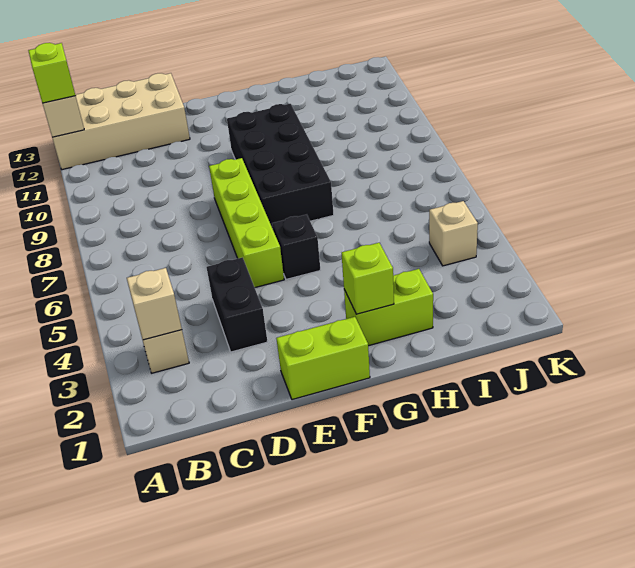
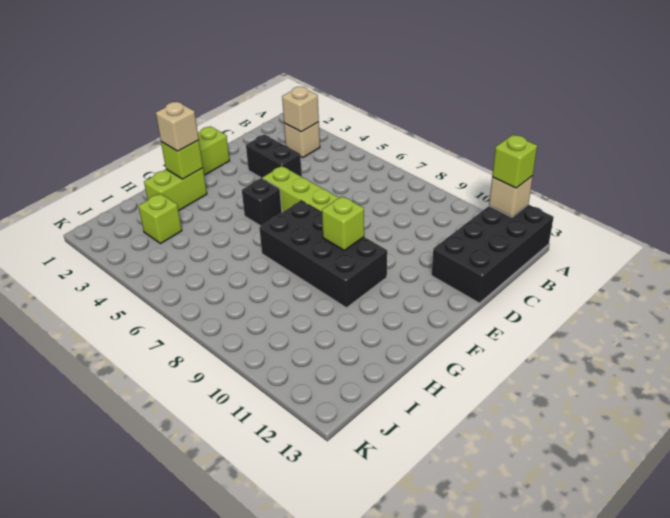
tan brick A12:D13 level 1 -> black brick A12:D13 level 1
none -> lime brick F9 level 2
none -> lime brick I3 level 1
tan brick J4 level 1 -> tan brick G2 level 3

